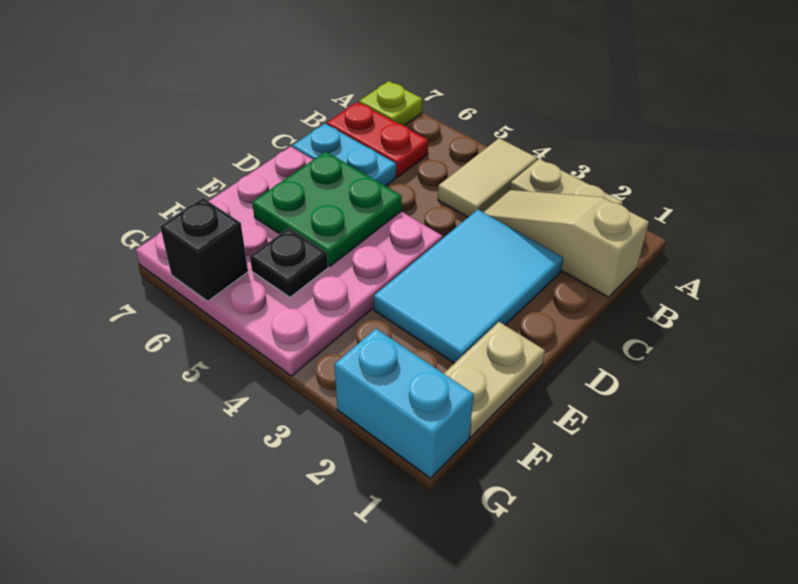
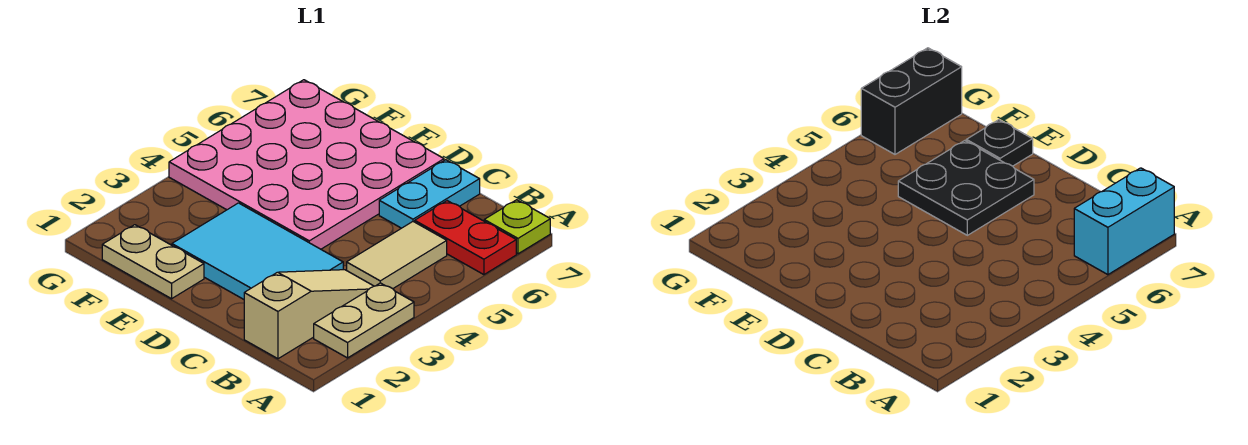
tan tile A4:B4 level 1 -> tan tile B4:B5 level 1
red plate B6:B7 level 1 -> red plate A6:B6 level 1
green plate D5:E6 level 2 -> black plate D5:E6 level 2
black plate F5 level 2 -> black plate E7 level 2
cyan brick G1:G2 level 1 -> cyan brick A6:A7 level 2
black brick G6 level 2 -> black brick G6:G7 level 2

